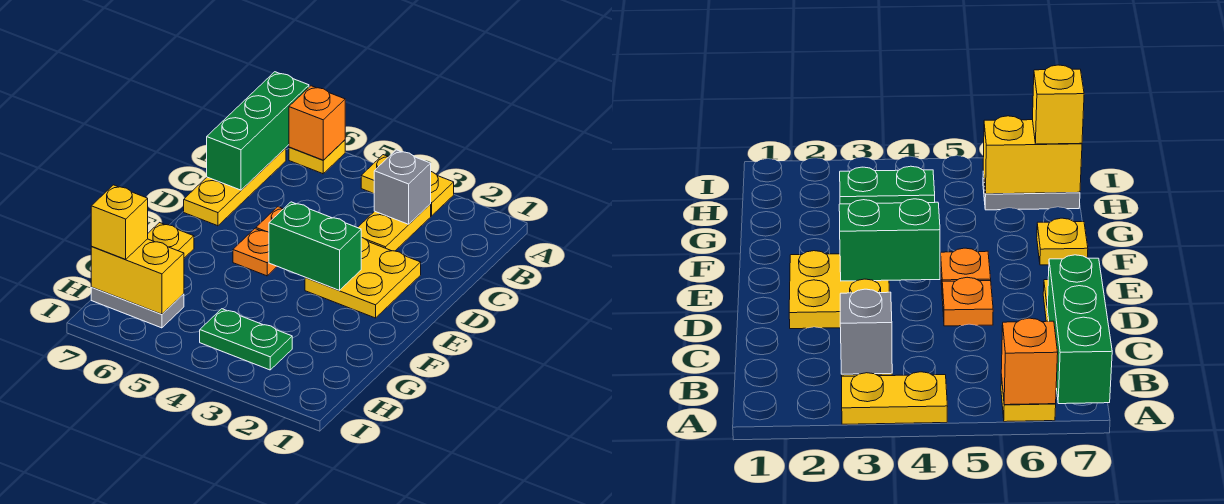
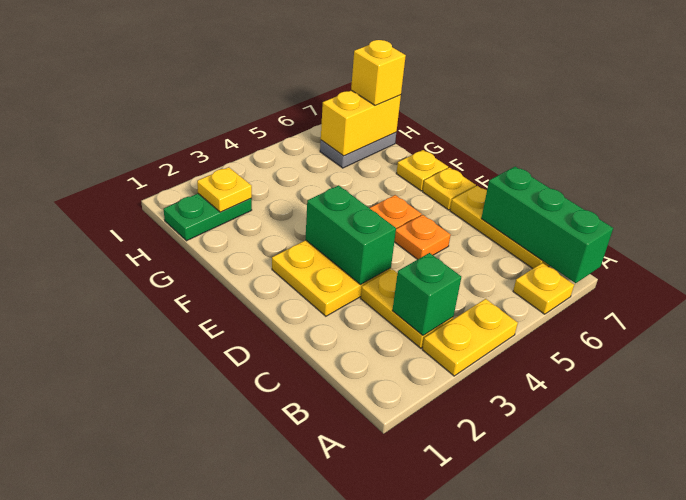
orange brick A6 level 2 -> none
grey brick B3 level 2 -> green brick B3 level 2
green brick E3:E4 level 2 -> green brick D3:E3 level 2
none -> yellow plate E7 level 1
none -> yellow plate H2 level 2
green plate H3:H4 level 1 -> green plate H1:H2 level 1

